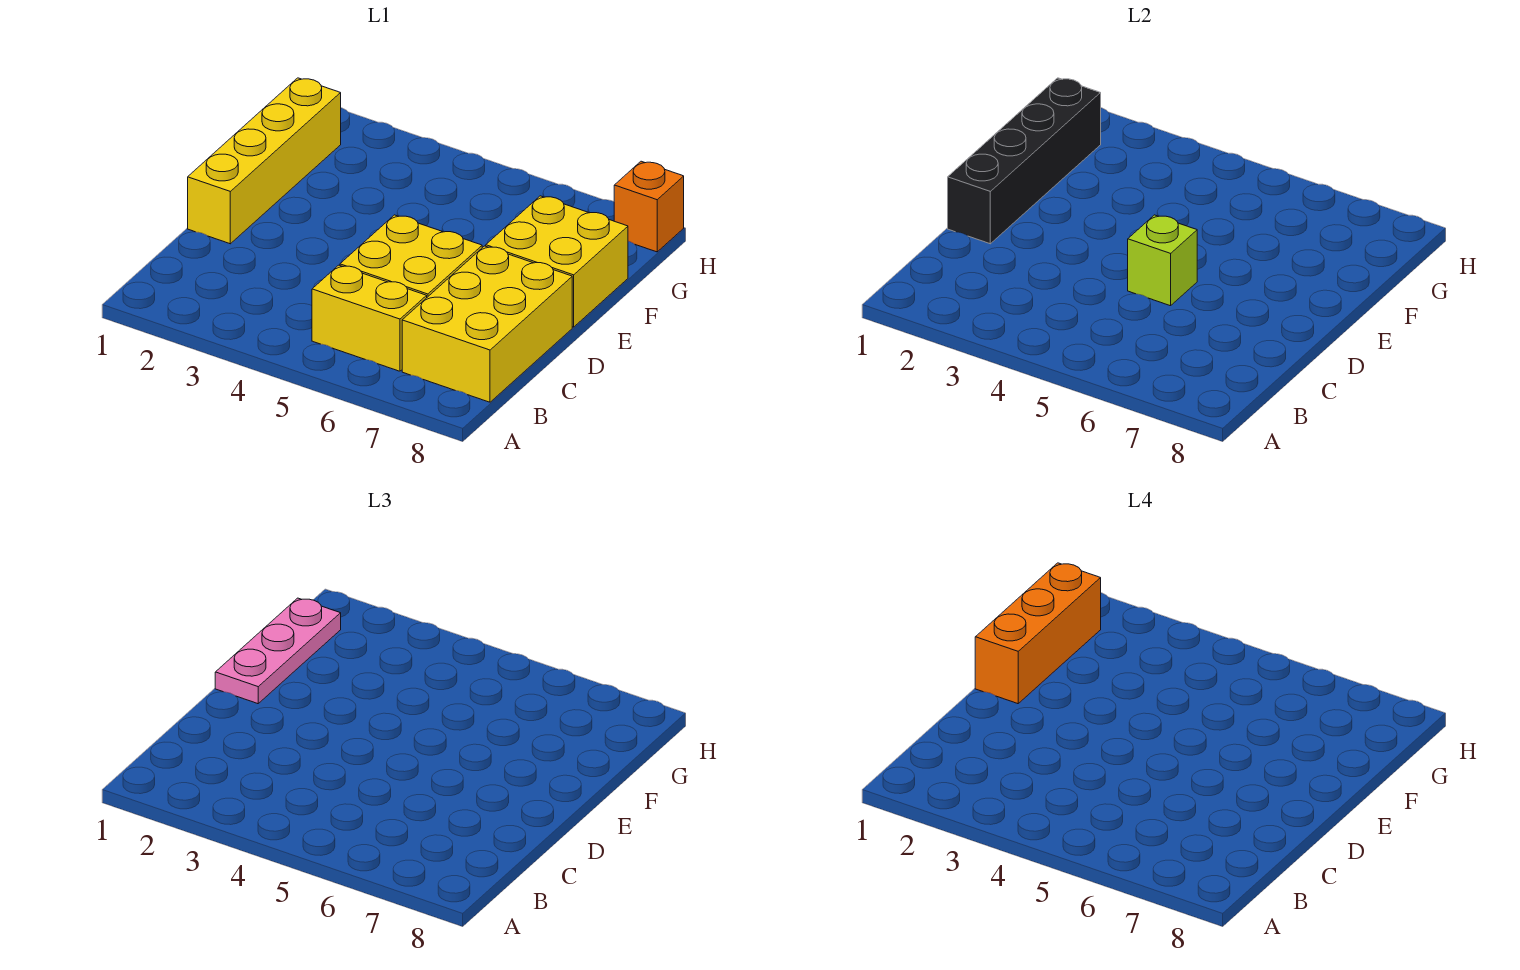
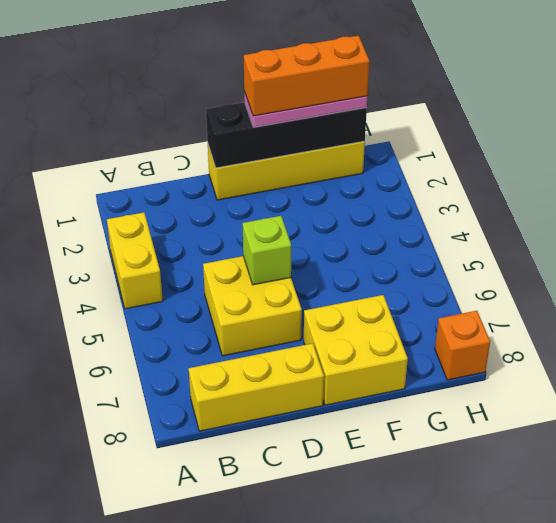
yellow brick B5:B6 level 1 -> yellow brick A3:A4 level 1
yellow brick B7:D8 level 1 -> yellow brick B8:D8 level 1

